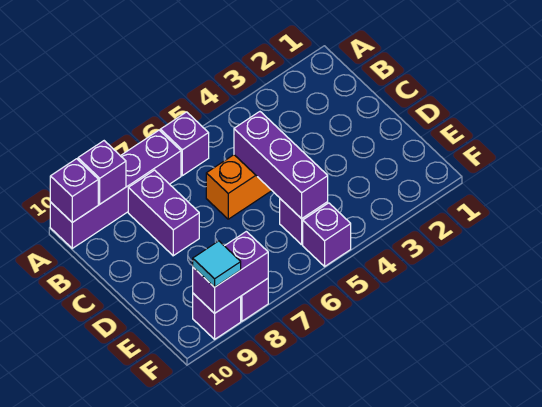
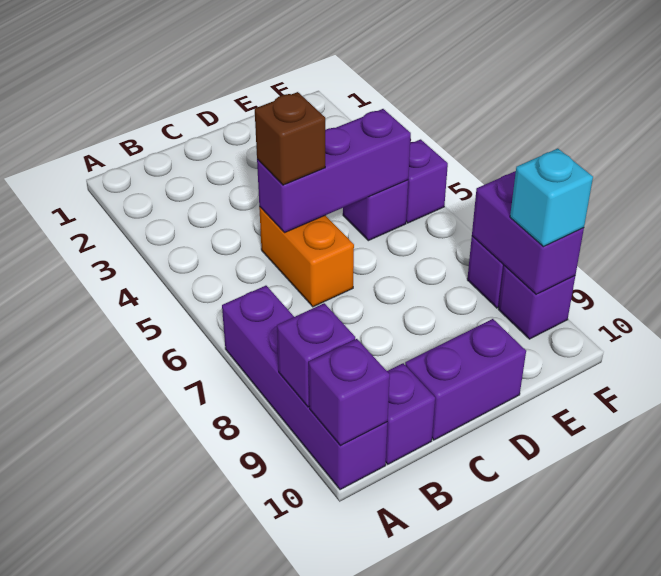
purple brick A6 level 1 -> purple brick B10 level 1
purple brick B8:C8 level 1 -> purple brick C10:D10 level 1
none -> brown brick C5 level 3
cyan tile F9 level 3 -> cyan brick F9 level 3

